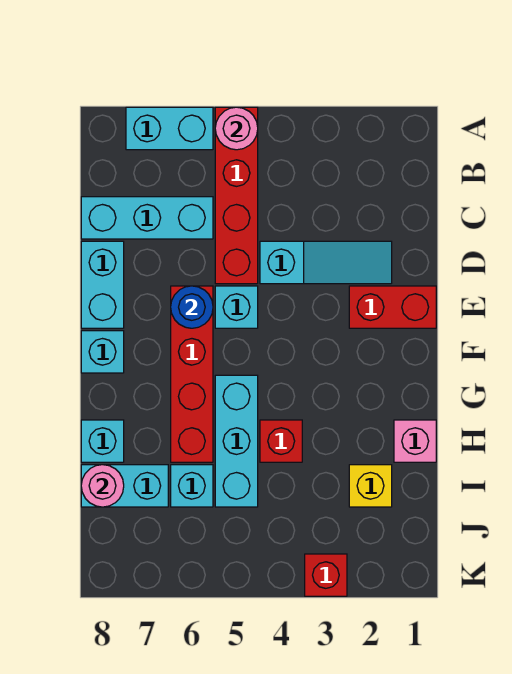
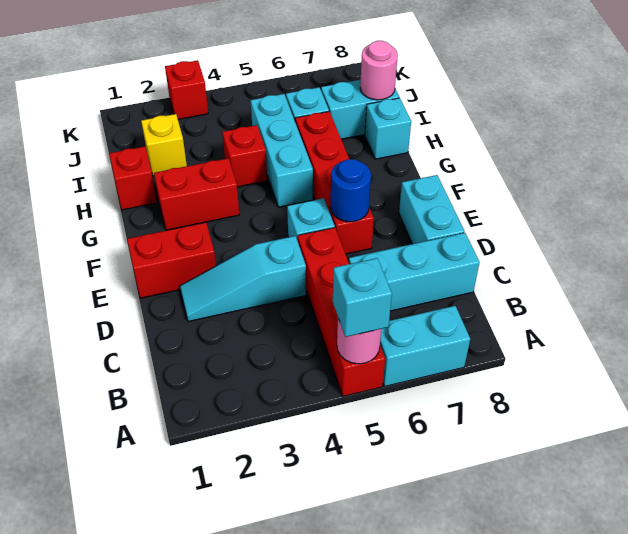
cyan brick F8 level 1 -> cyan brick A5 level 3
none -> red brick G2:G3 level 1
pink brick H1 level 1 -> red brick H1 level 1

